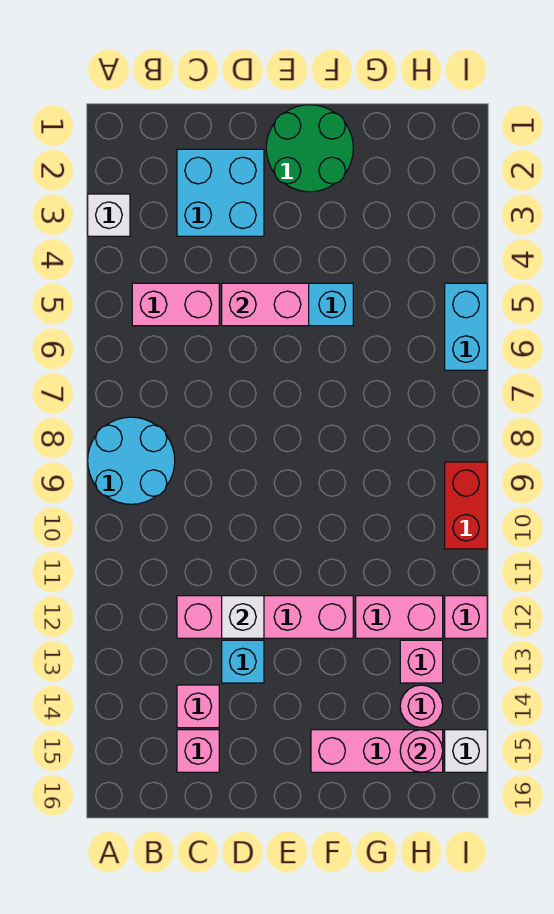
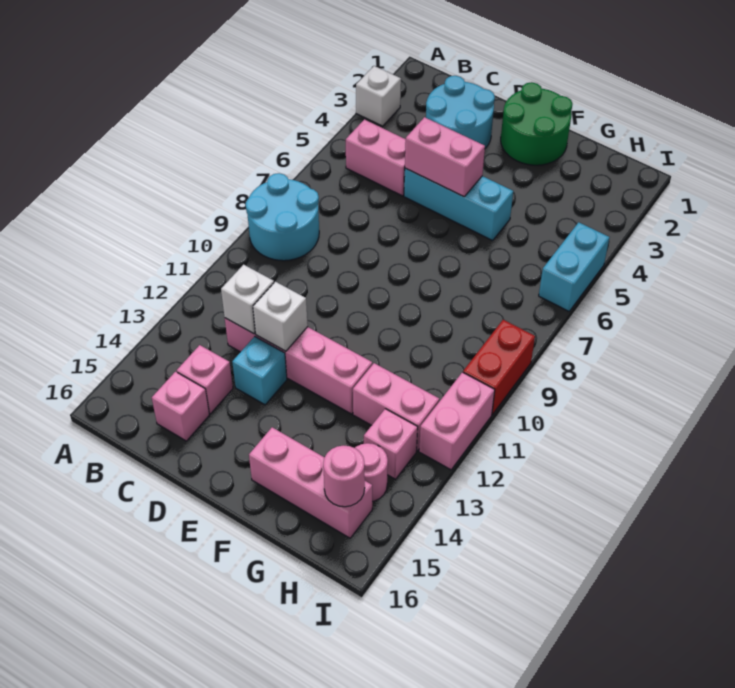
cyan brick C2:D3 level 1 -> cyan round brick C2:D3 level 1
pink brick I12 level 1 -> pink brick I11:I12 level 1
white brick I15 level 1 -> white brick C12 level 2

